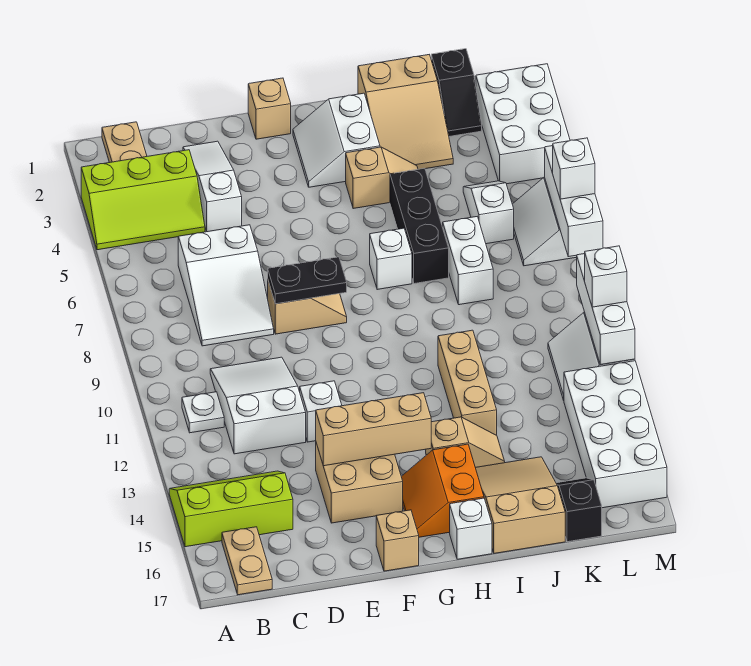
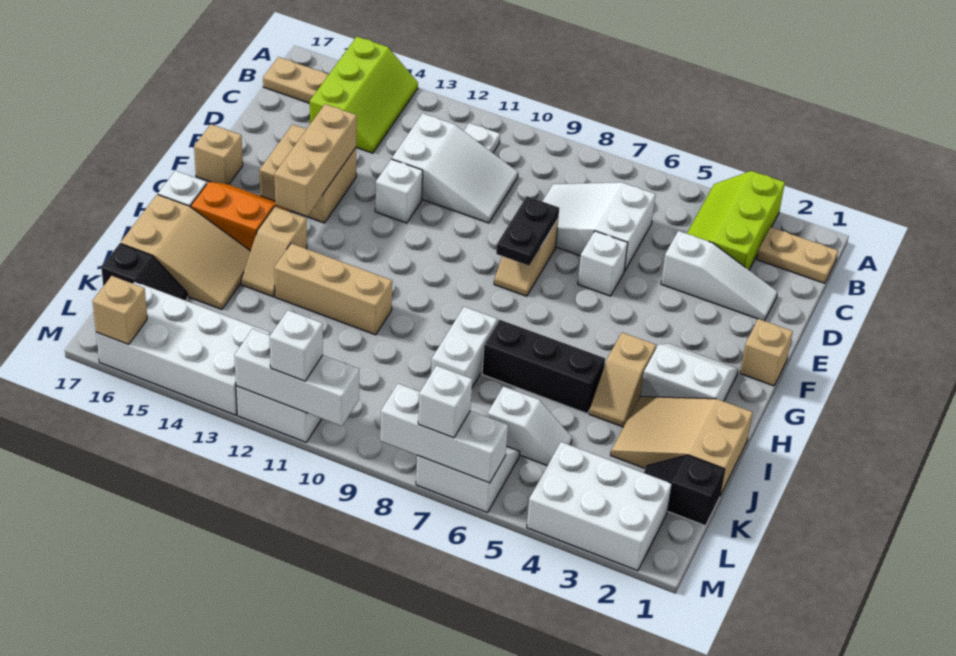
white brick H7 level 1 -> white brick E6 level 1
white brick J7:J8 level 1 -> white brick I8:J8 level 1
none -> tan brick M16 level 2

